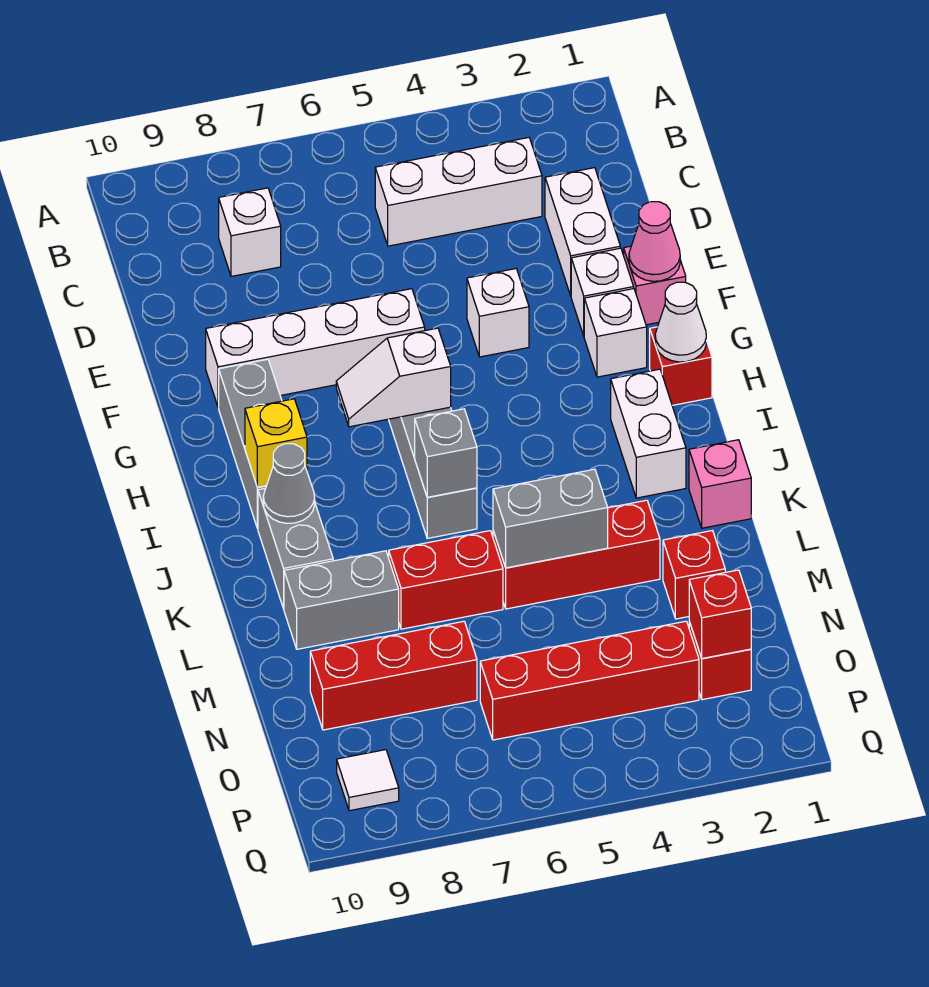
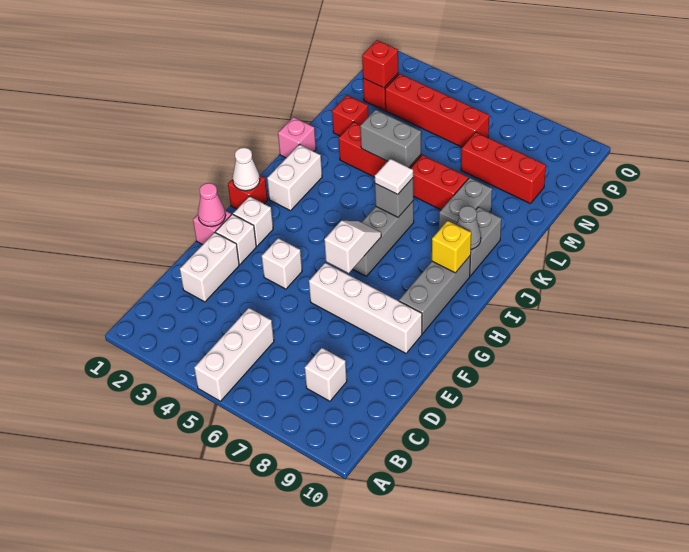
white brick C3:C5 level 1 -> white brick A5:C5 level 1
white slope H6:H7 level 2 top 6 -> white slope G6:H6 level 2 top G
grey brick L8:L9 level 1 -> grey brick K8:L8 level 1
white tile P9 level 1 -> white tile J6 level 3

